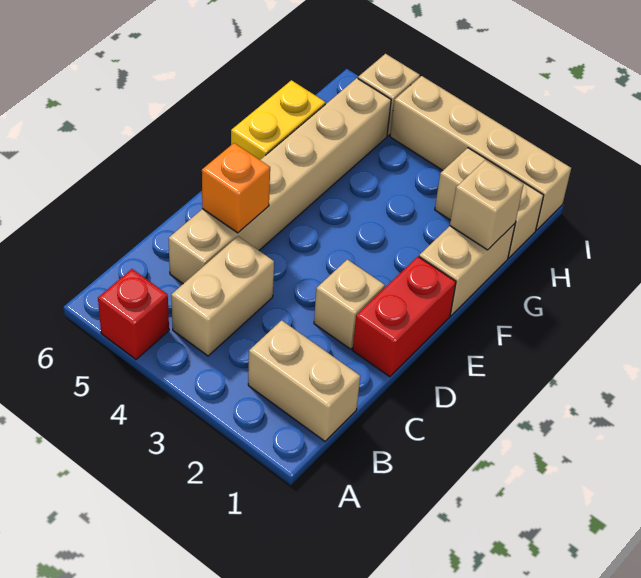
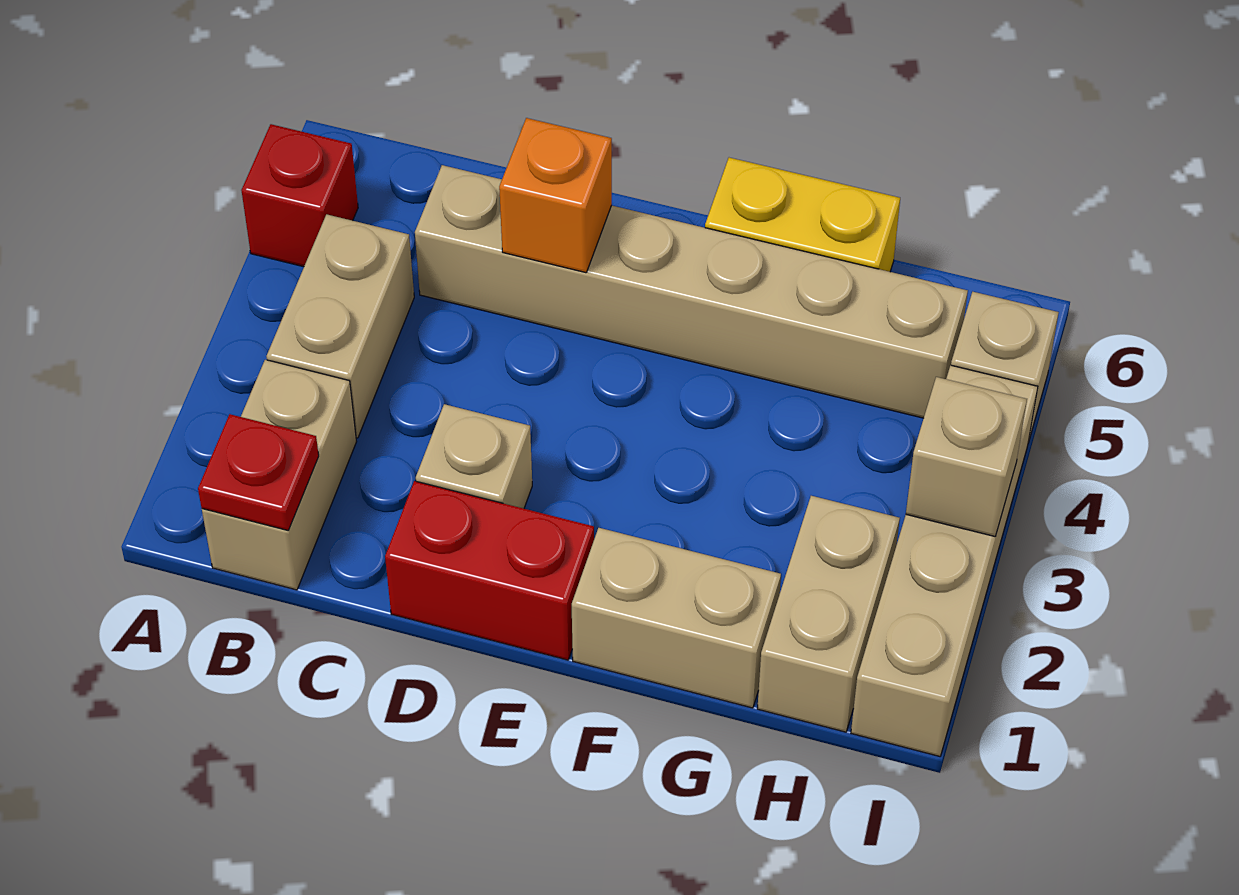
none -> red plate B1 level 2
tan brick B4:C4 level 1 -> tan brick B3:B4 level 1
tan brick G1 level 2 -> tan brick I3 level 2

